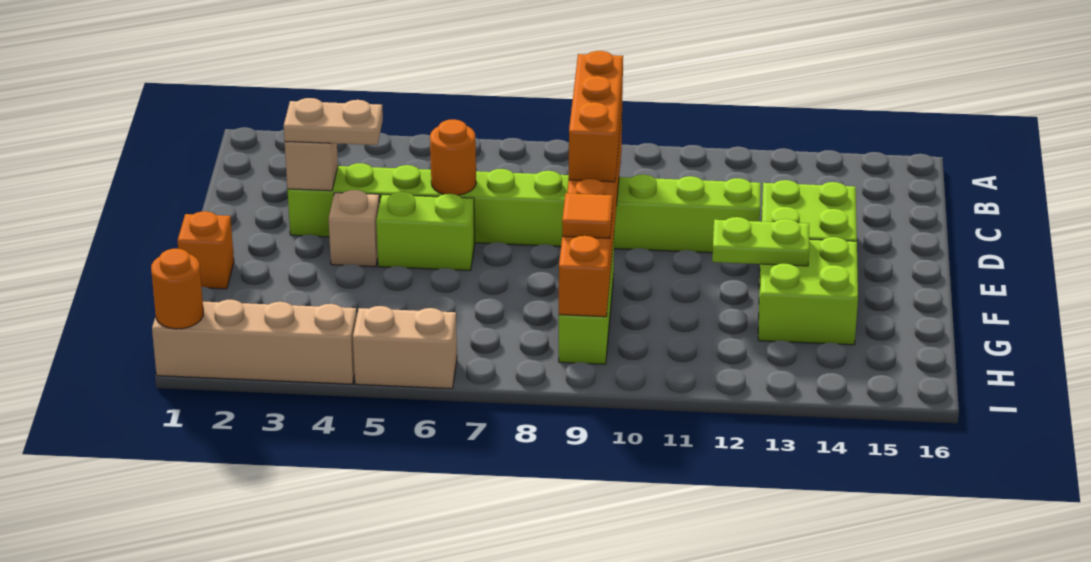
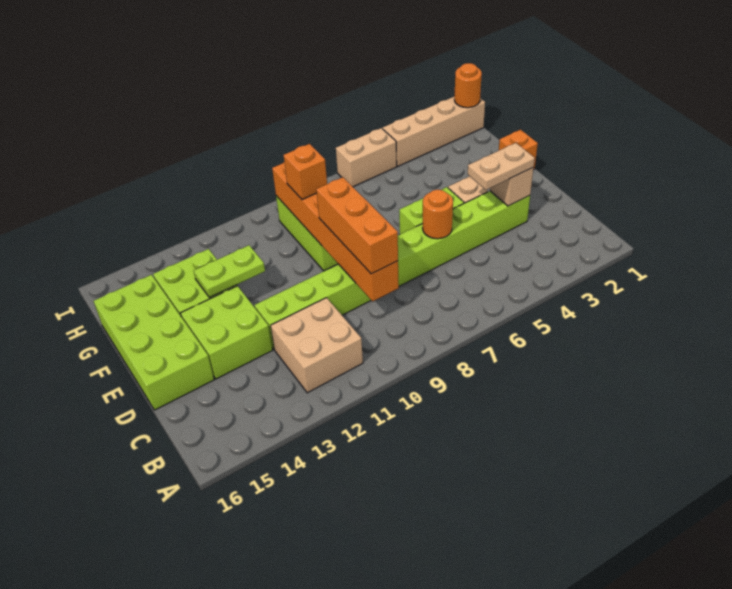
none -> tan brick B11:C12 level 1
none -> lime brick D15:G16 level 1
orange tile G9 level 3 -> orange brick G9 level 3

